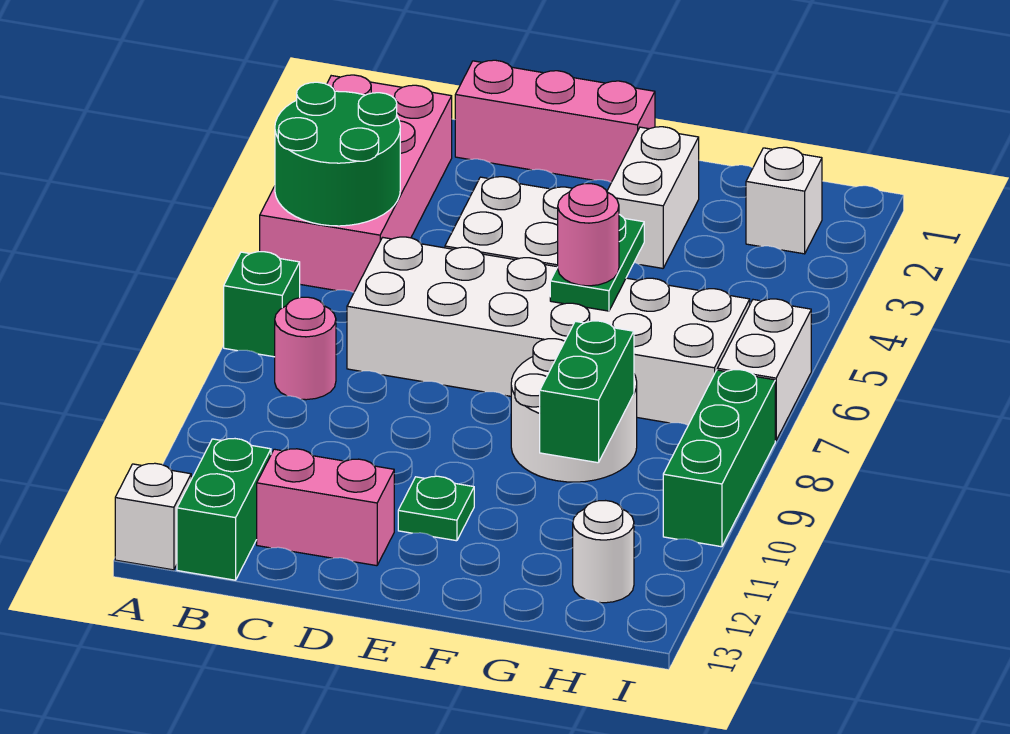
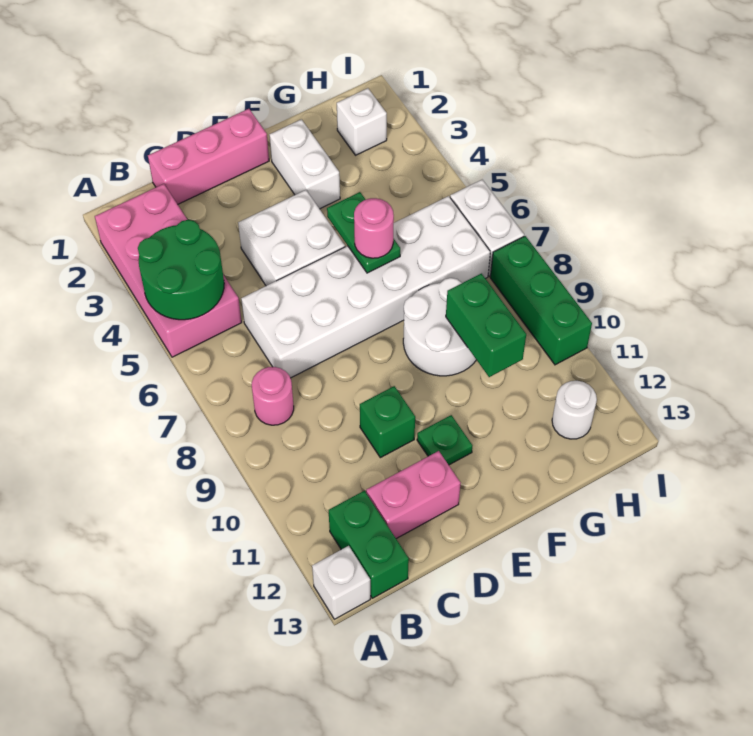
green brick A7 level 1 -> green brick D10 level 1

